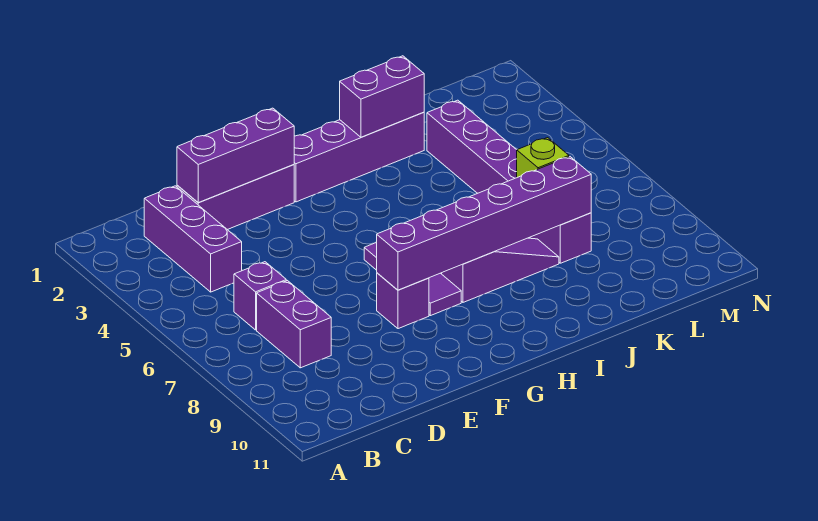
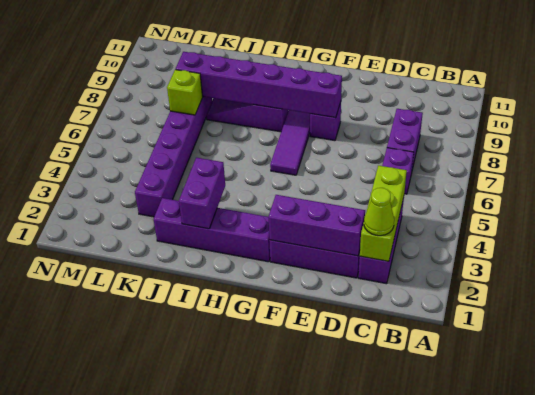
none -> lime brick C2:C4 level 2
none -> lime cone C2 level 3
purple brick I2:J2 level 2 -> purple brick I2:I3 level 2

